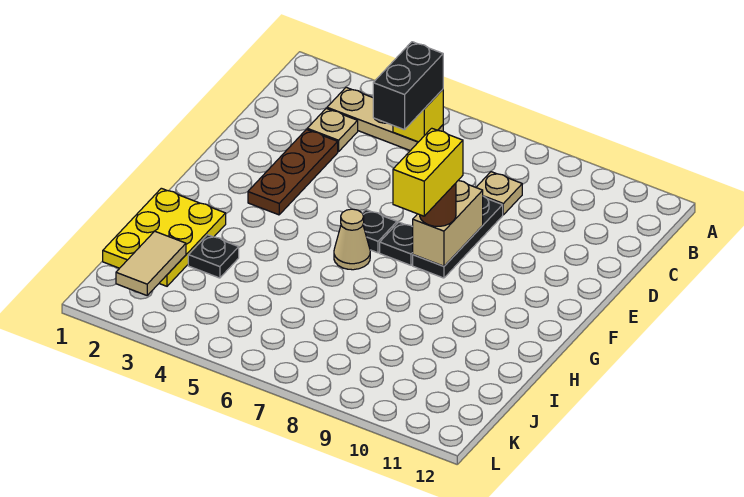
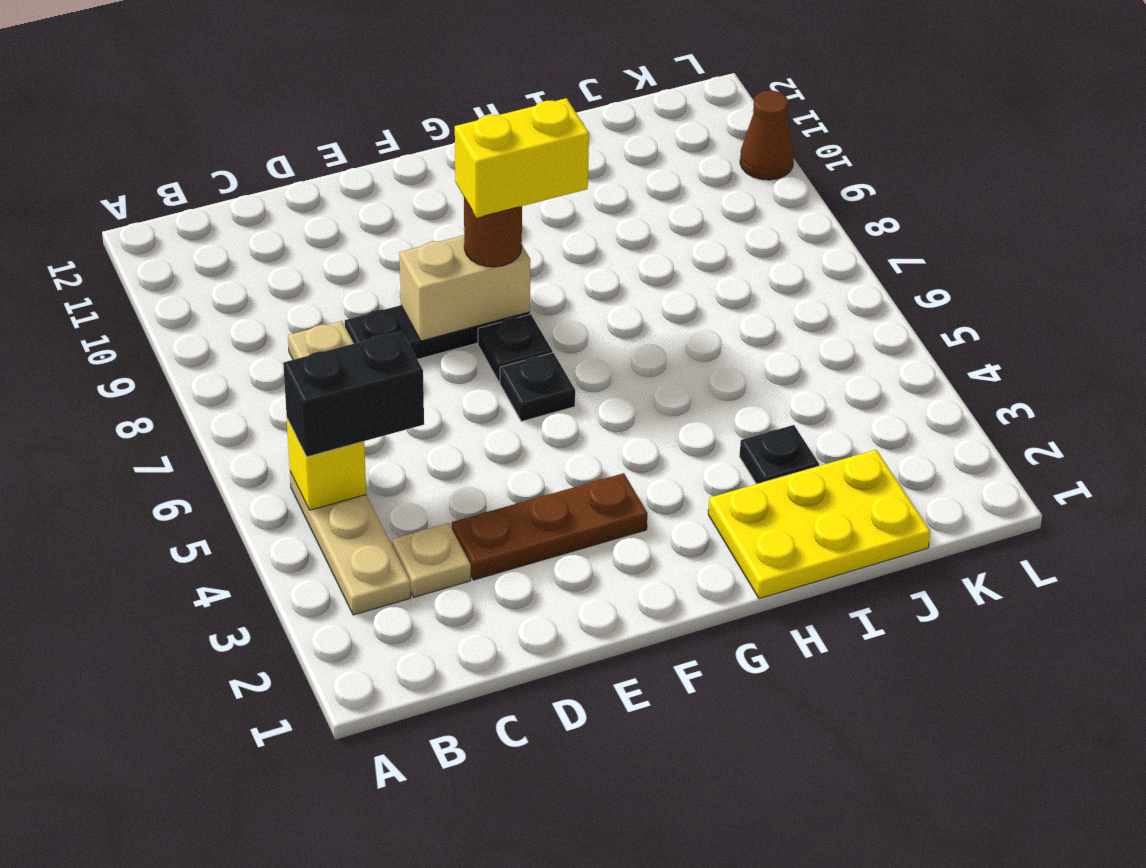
tan cone G6 level 1 -> none
tan tile J2:K2 level 2 -> none
none -> brown cone L10 level 1

